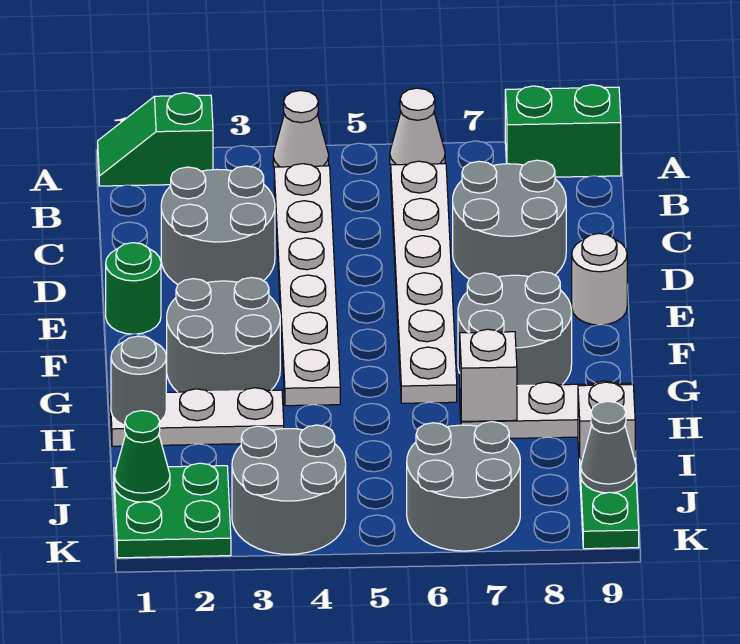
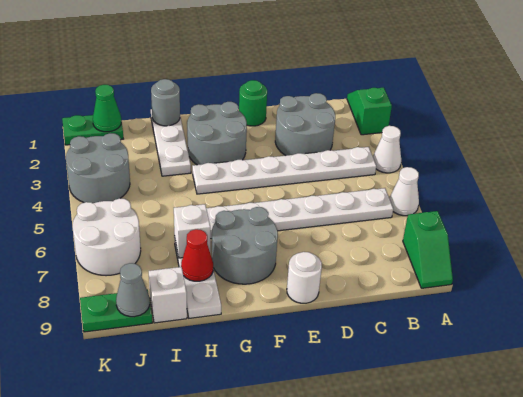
green brick A8:A9 level 1 -> green slope A8:A9 level 1 top 8
grey round brick C7:D8 level 1 -> none
none -> red cone H8 level 2
green plate J1:K2 level 1 -> green plate J1:K1 level 1
grey round brick J6:K7 level 1 -> white round brick J6:K7 level 1

